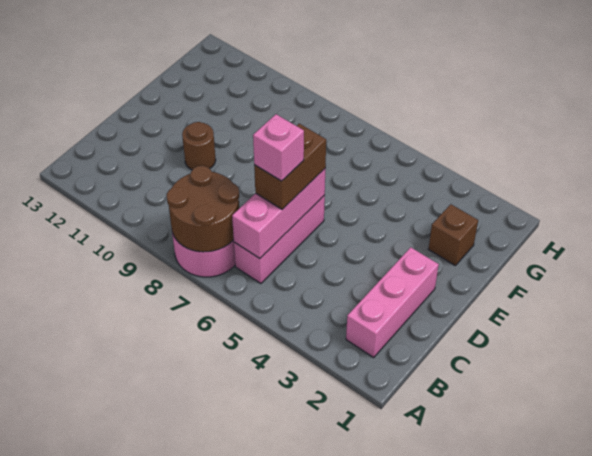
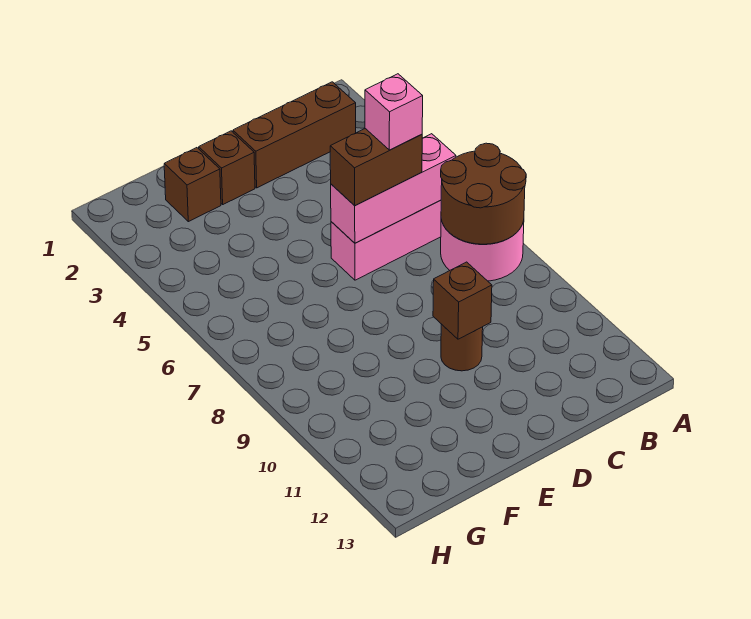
pink brick B2:D2 level 1 -> brown brick B2:D2 level 1
none -> brown brick D10 level 2
none -> brown brick E2 level 1

